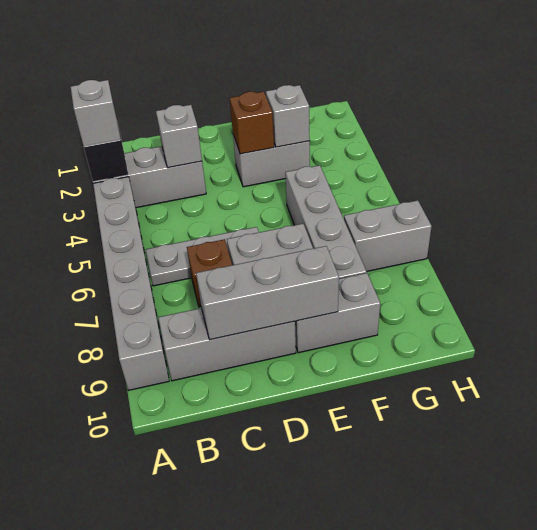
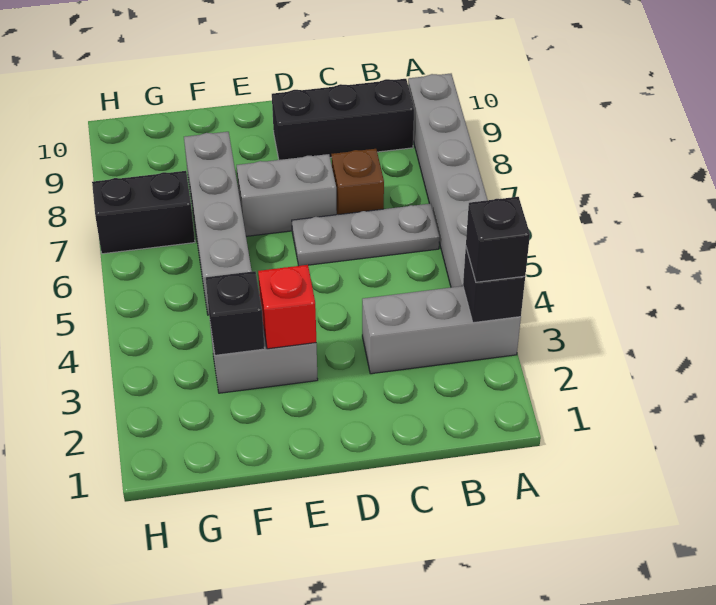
grey brick A3 level 3 -> black brick A3 level 3
grey brick B9:D9 level 1 -> black brick B9:D9 level 1
grey brick C3 level 2 -> none
grey brick C9:E9 level 2 -> none
brown brick E3 level 2 -> red brick E3 level 2
grey brick E9:F9 level 1 -> none
grey brick F3 level 2 -> black brick F3 level 2
grey brick G7:H7 level 1 -> black brick G7:H7 level 1

